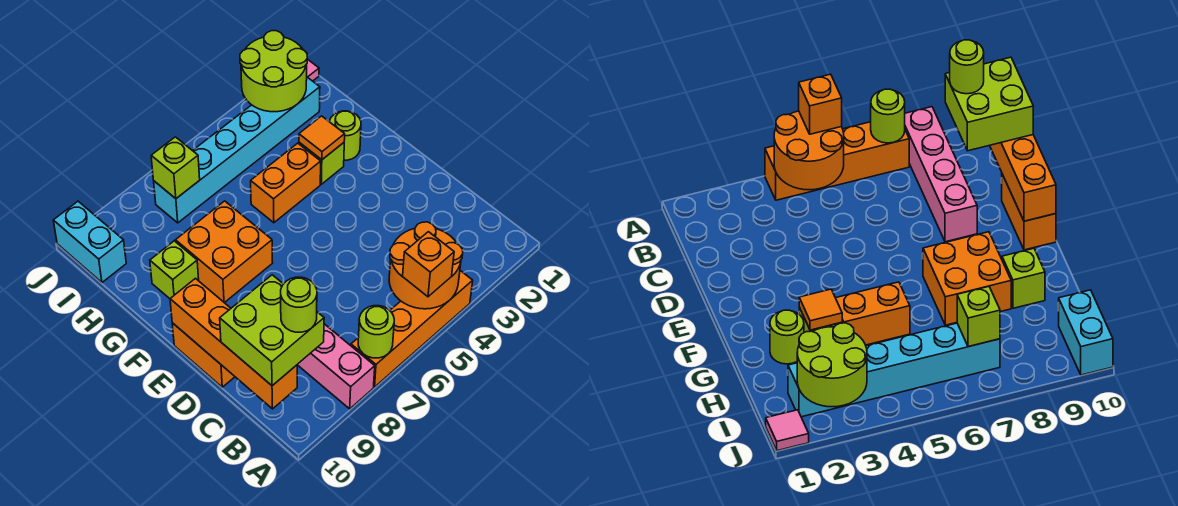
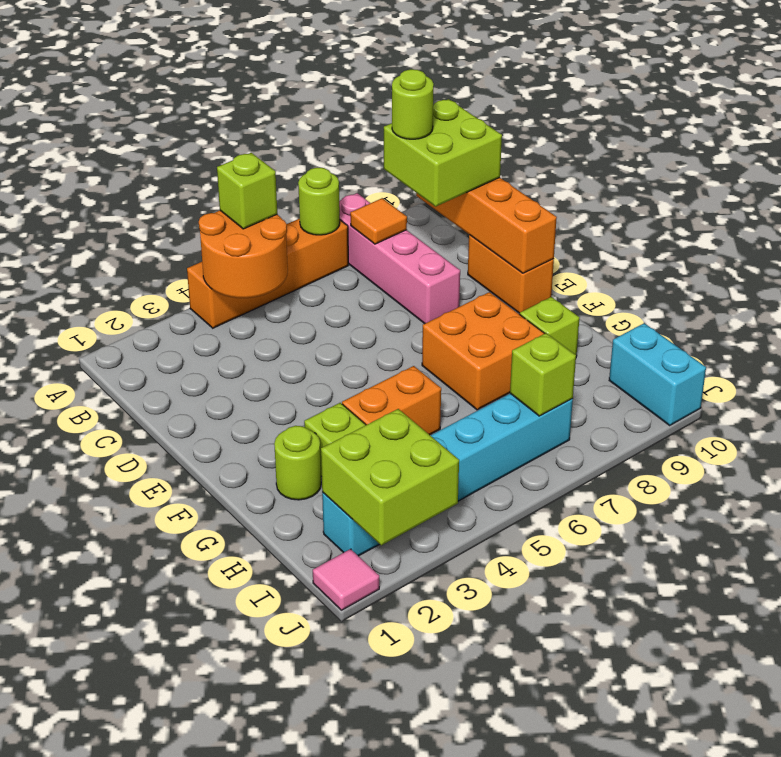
orange brick A5 level 3 -> lime brick A5 level 3
orange tile G3 level 2 -> orange tile B8 level 2
lime round brick I2:J3 level 2 -> lime brick I2:J3 level 2

